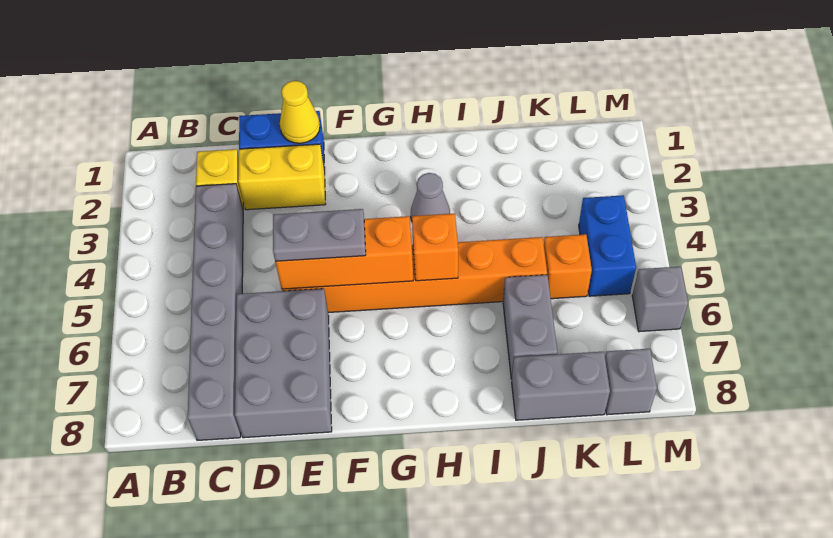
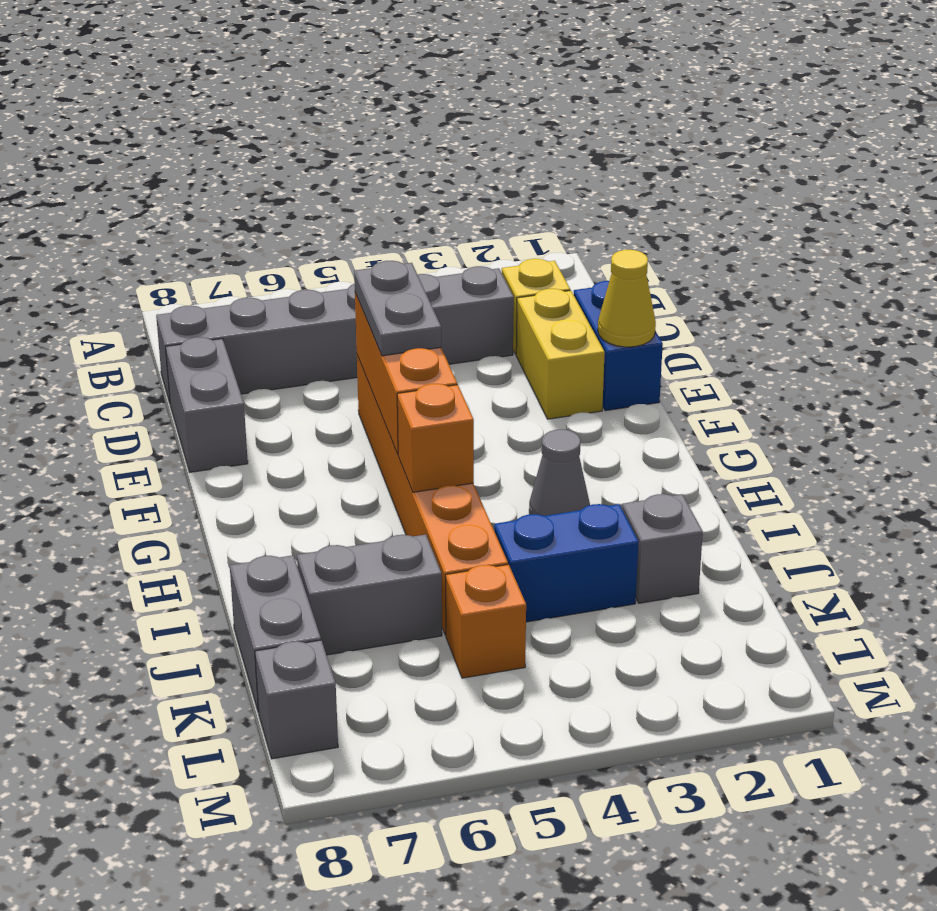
grey brick D6:E8 level 1 -> grey brick D8:E8 level 1
blue brick L4:L5 level 1 -> blue brick J3:J4 level 1
grey brick M6 level 1 -> grey brick J2 level 1

